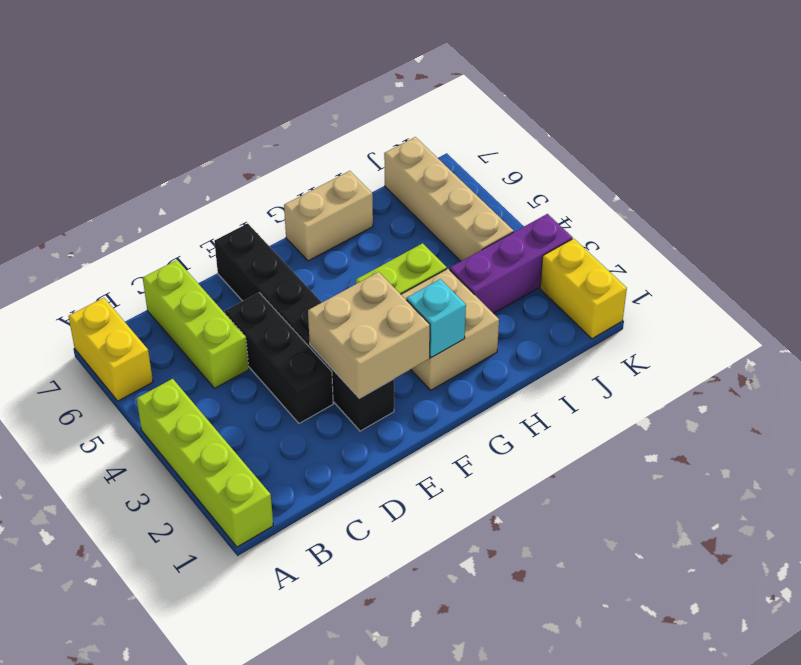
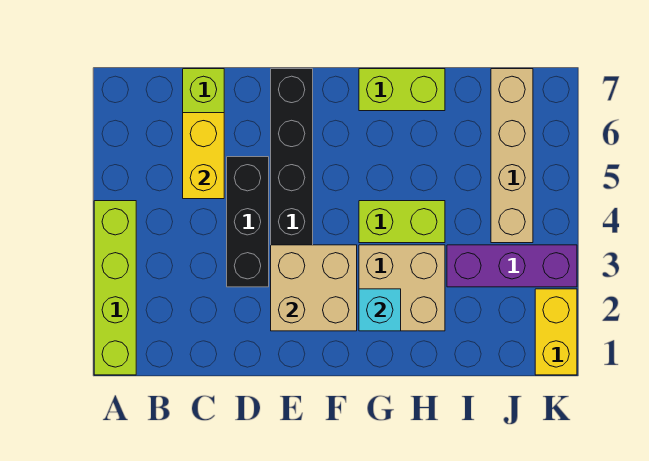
yellow brick A6:A7 level 1 -> yellow brick C5:C6 level 2
tan brick G7:H7 level 1 -> lime brick G7:H7 level 1

